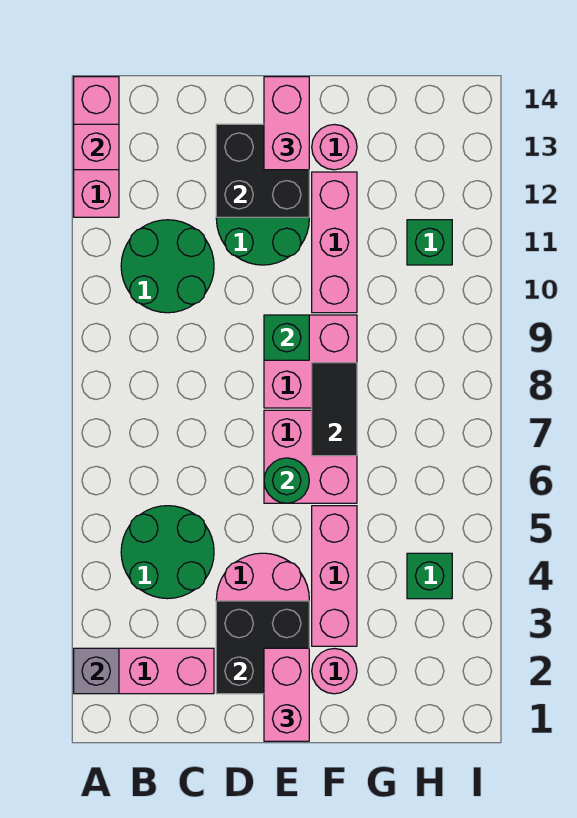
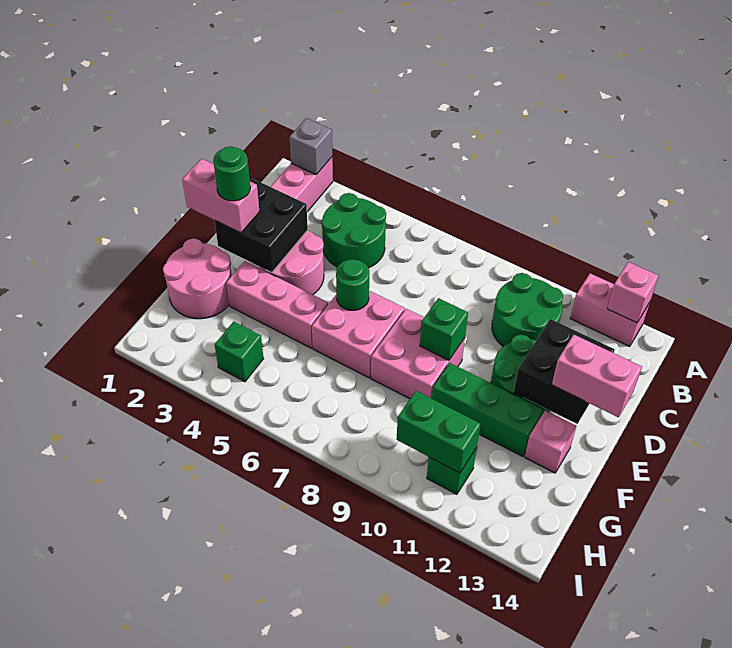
pink brick A12:A14 level 1 -> pink brick A12:A13 level 1
none -> green round brick E2 level 4
pink round brick F2 level 1 -> pink round brick F1:G2 level 1
black tile F7:F8 level 2 -> none
pink brick F10:F12 level 1 -> green brick F10:F12 level 1
pink round brick F13 level 1 -> pink brick F13 level 1
none -> green brick H10:H11 level 2

